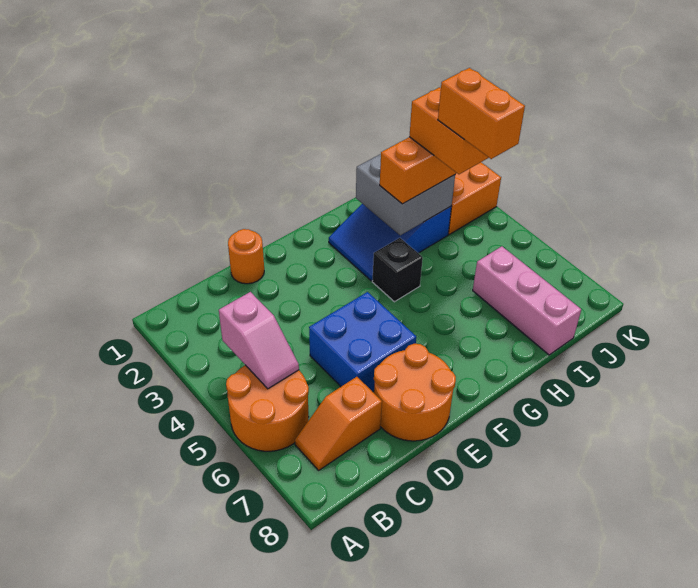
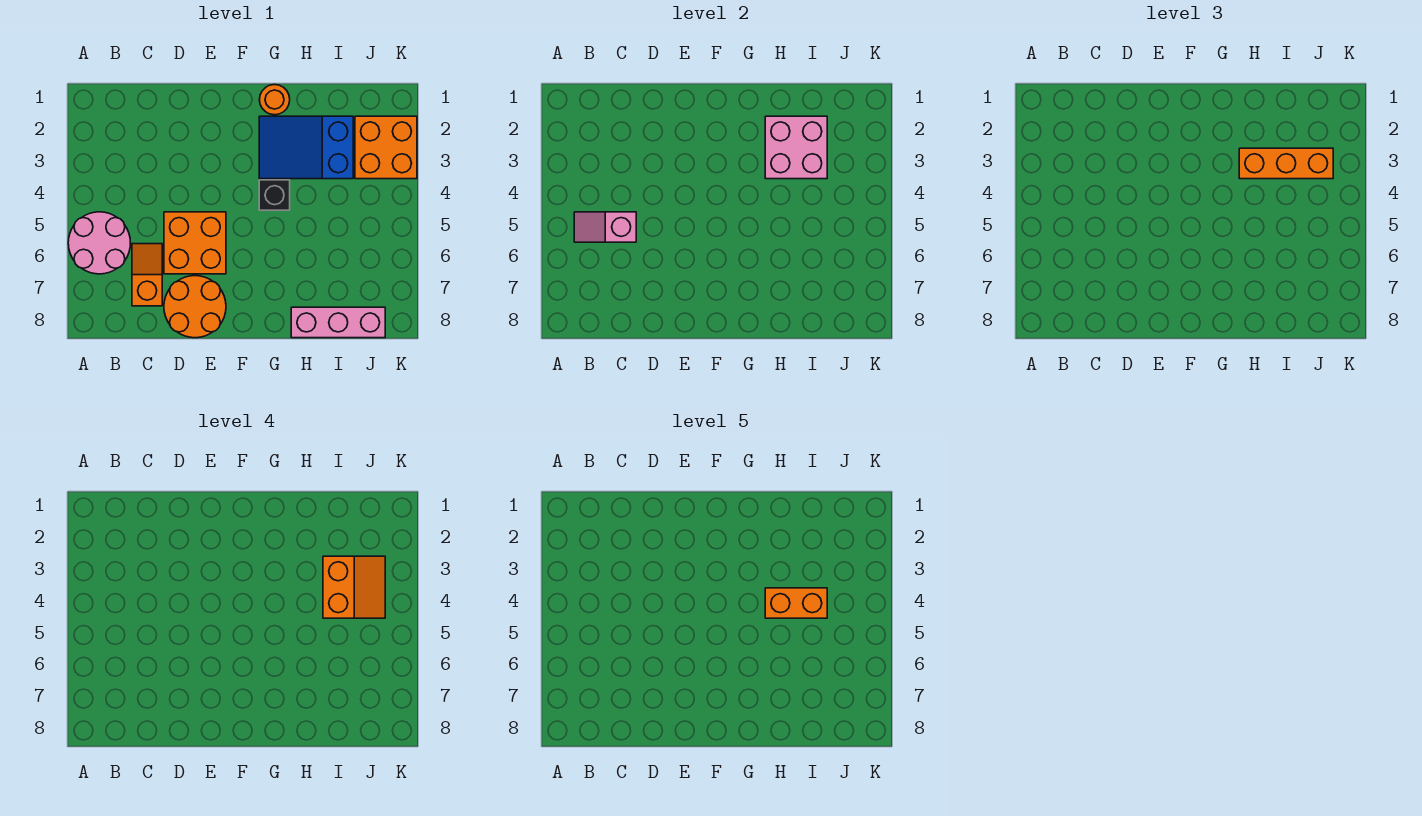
orange round brick A5:B6 level 1 -> pink round brick A5:B6 level 1
pink slope B4:B5 level 2 top 4 -> pink slope B5:C5 level 2 top C
orange slope B7:C7 level 1 top C -> orange slope C6:C7 level 1 top 7
orange round brick D1 level 1 -> orange round brick G1 level 1
blue brick D5:E6 level 1 -> orange brick D5:E6 level 1
grey brick H2:I3 level 2 -> pink brick H2:I3 level 2
orange brick I4:I5 level 5 -> orange brick H4:I4 level 5
pink brick I6:I8 level 1 -> pink brick H8:J8 level 1

